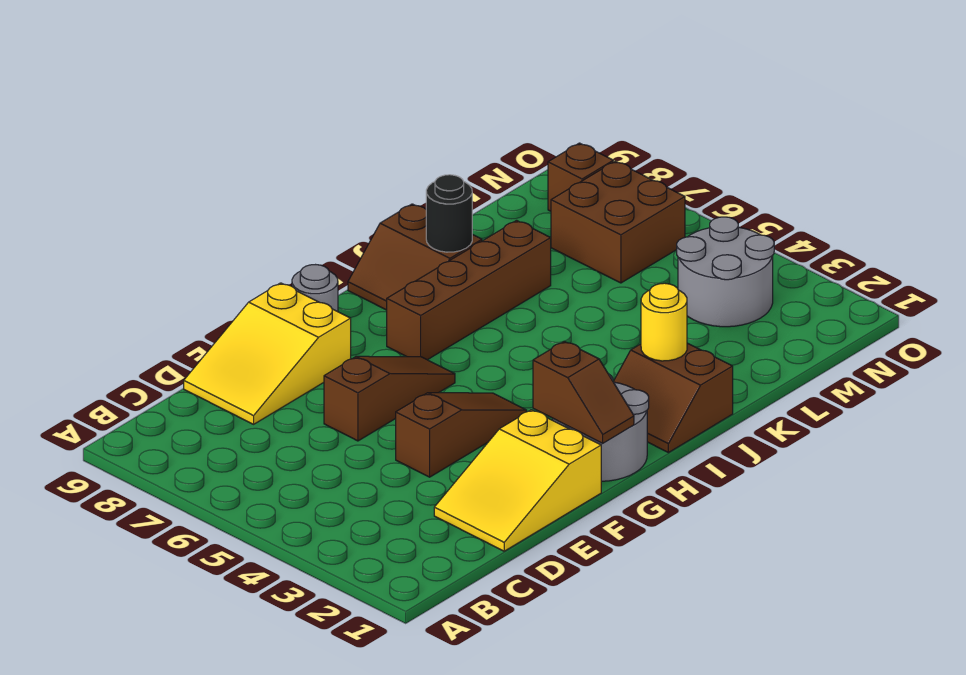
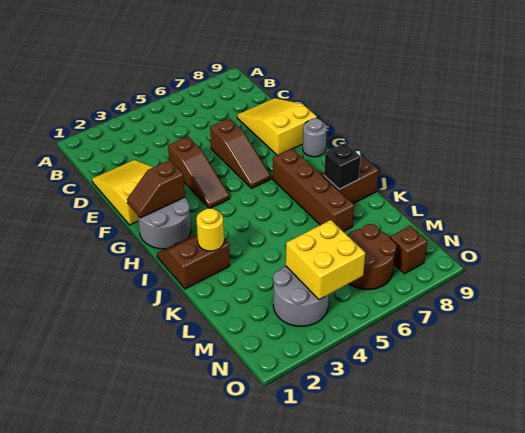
black round brick J8 level 2 -> black brick J8 level 2
none -> yellow brick M4:N5 level 2
brown brick M6:N7 level 1 -> brown round brick M6:N7 level 1

